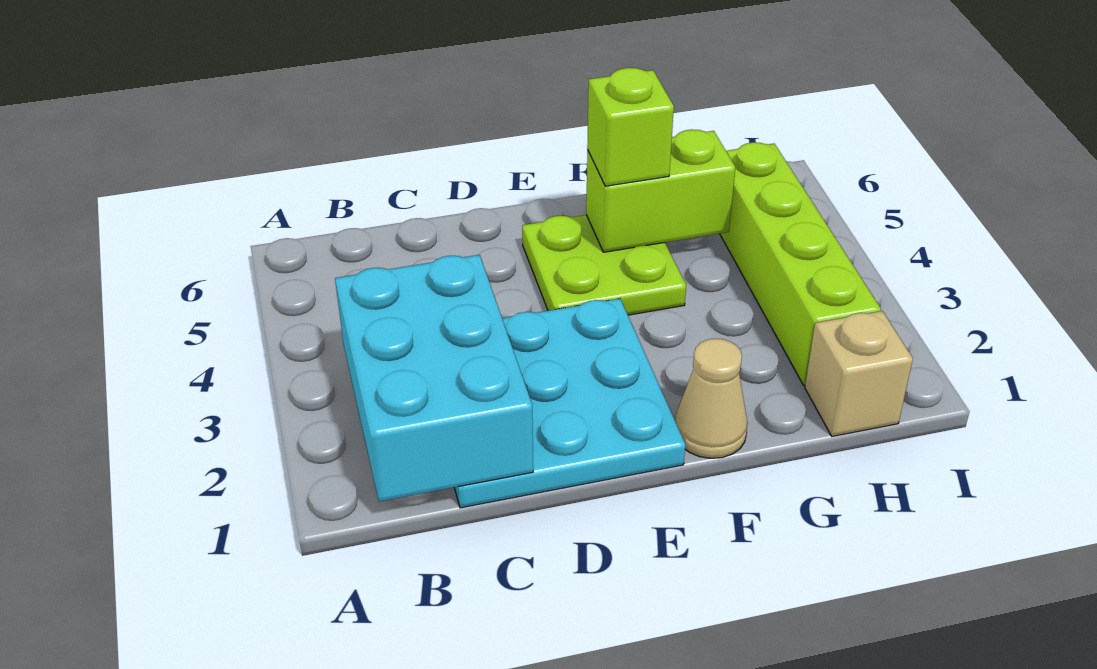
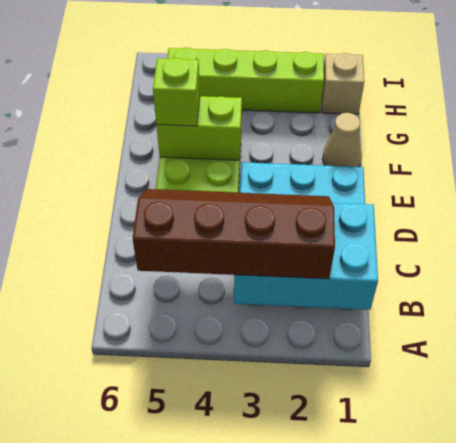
none -> brown slope B2:C5 level 3 top B
lime brick F5:G5 level 2 -> lime brick F4:F5 level 2

